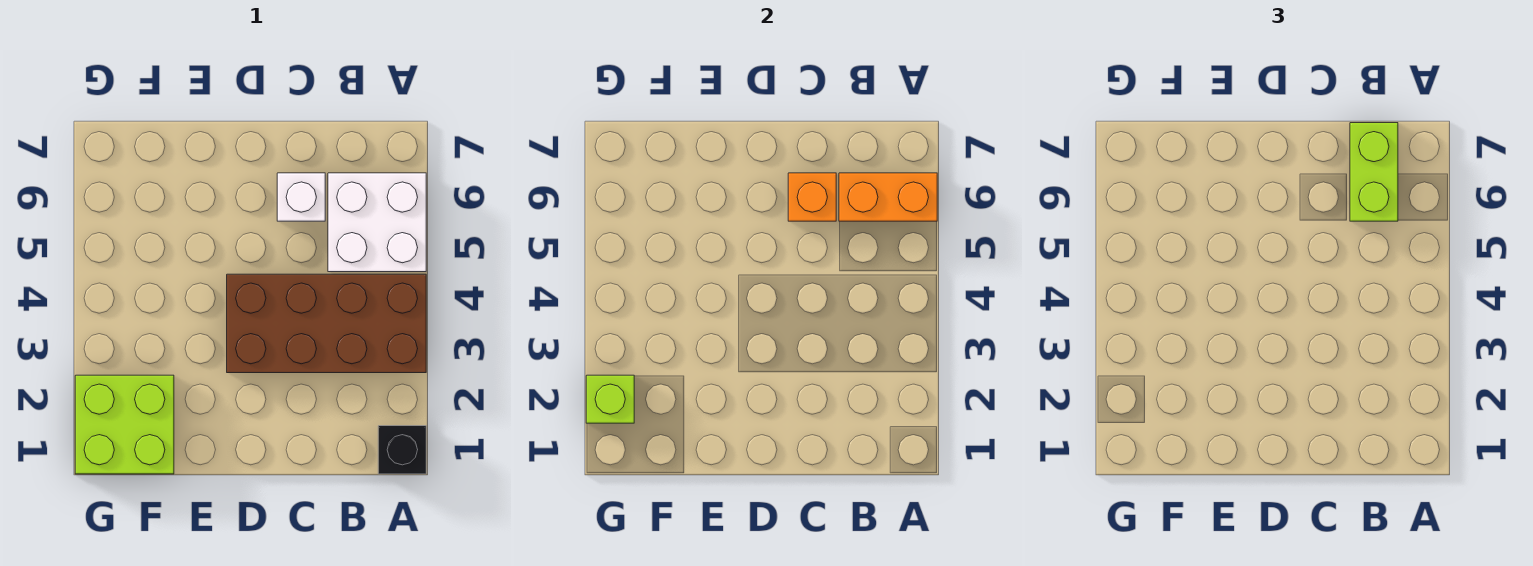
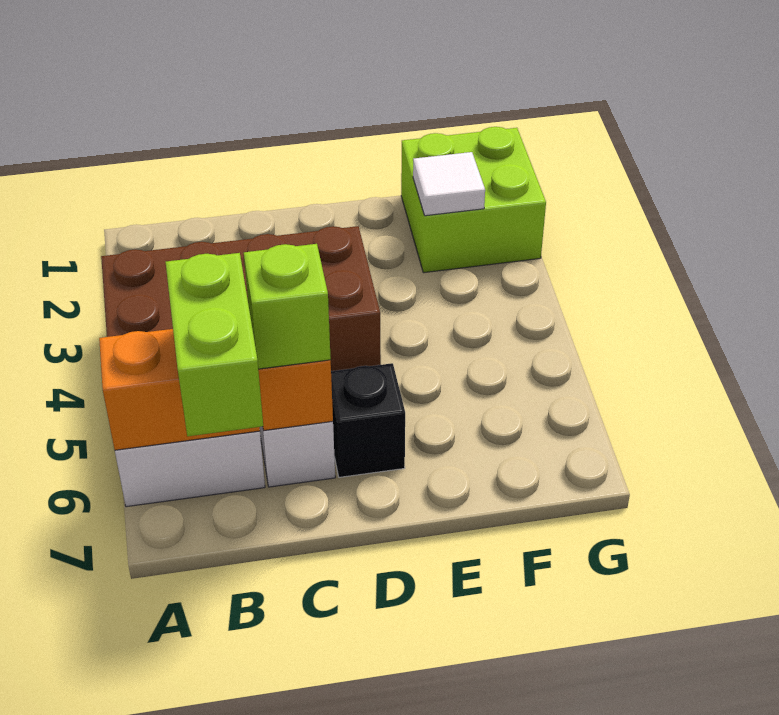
black brick A1 level 1 -> black brick D6 level 1
none -> white tile F2 level 2
lime brick G2 level 2 -> lime brick C6 level 3

